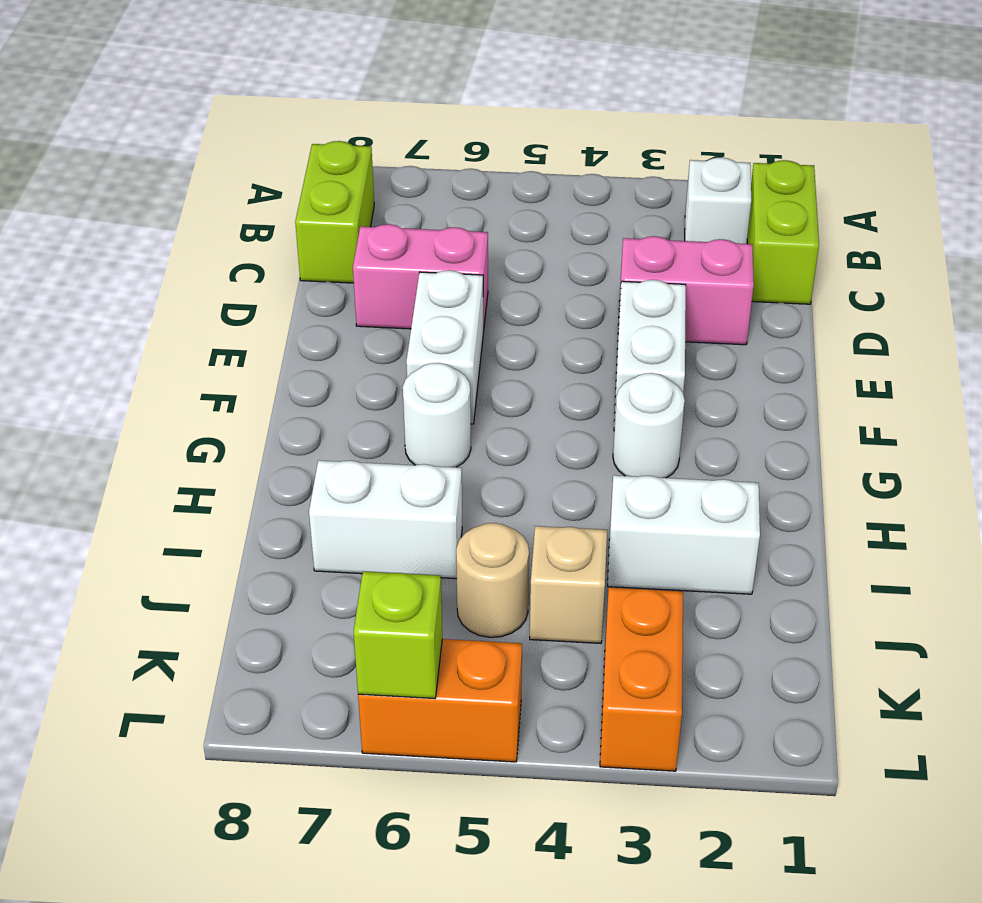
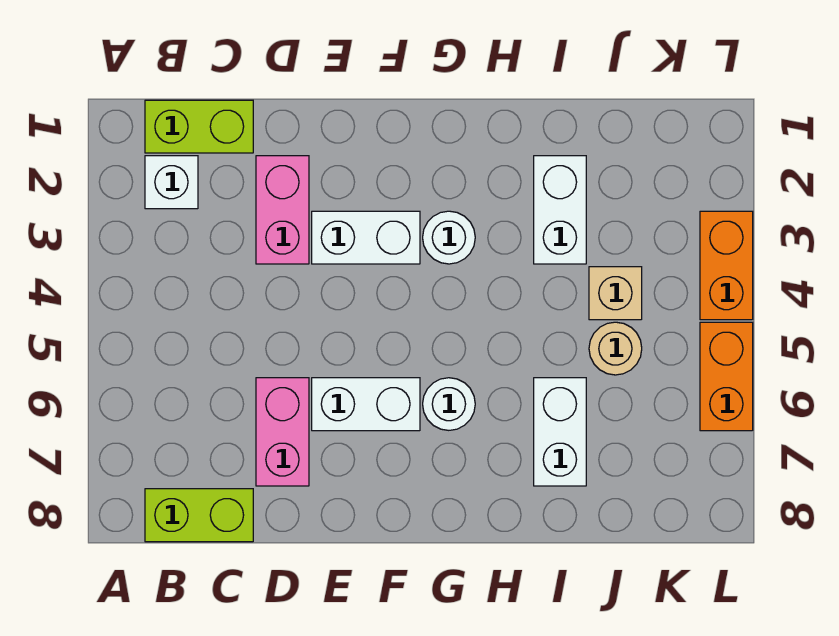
orange brick K3:L3 level 1 -> orange brick L3:L4 level 1
lime brick L6 level 2 -> none

